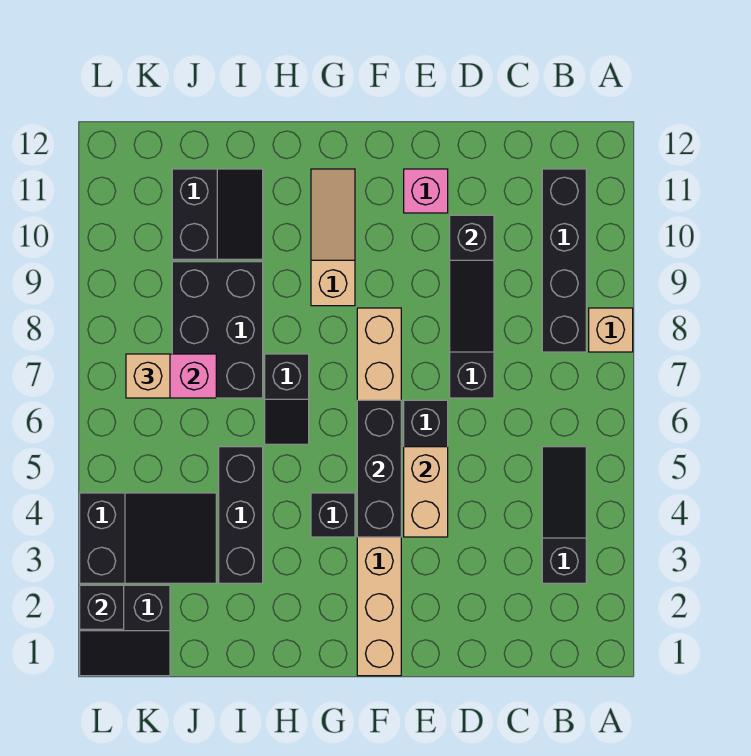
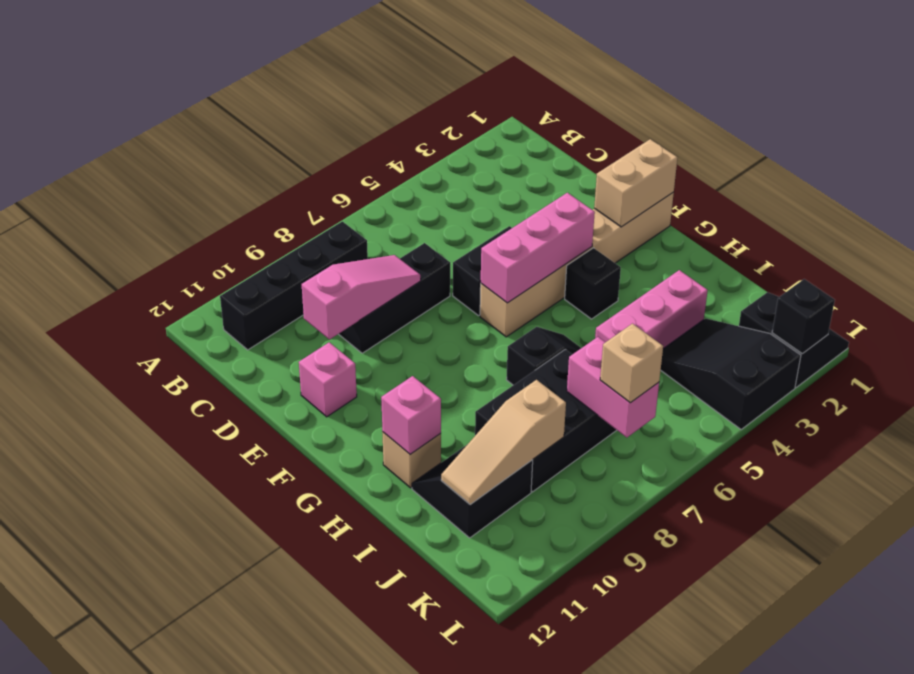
tan brick A8 level 1 -> tan brick H11 level 1
black slope B3:B5 level 1 top 3 -> none
black slope D8:D10 level 2 top 10 -> pink slope D8:D10 level 2 top 10
tan brick E4:E5 level 2 -> tan brick F1:F2 level 2
tan brick F1:F8 level 1 -> tan brick F1:F6 level 1
black brick F4:F6 level 2 -> pink brick F4:F6 level 2
tan slope G9:G11 level 1 top 9 -> tan slope J9:J11 level 2 top 9
none -> pink brick H11 level 2
black brick I3:I5 level 1 -> pink brick I3:I5 level 1

